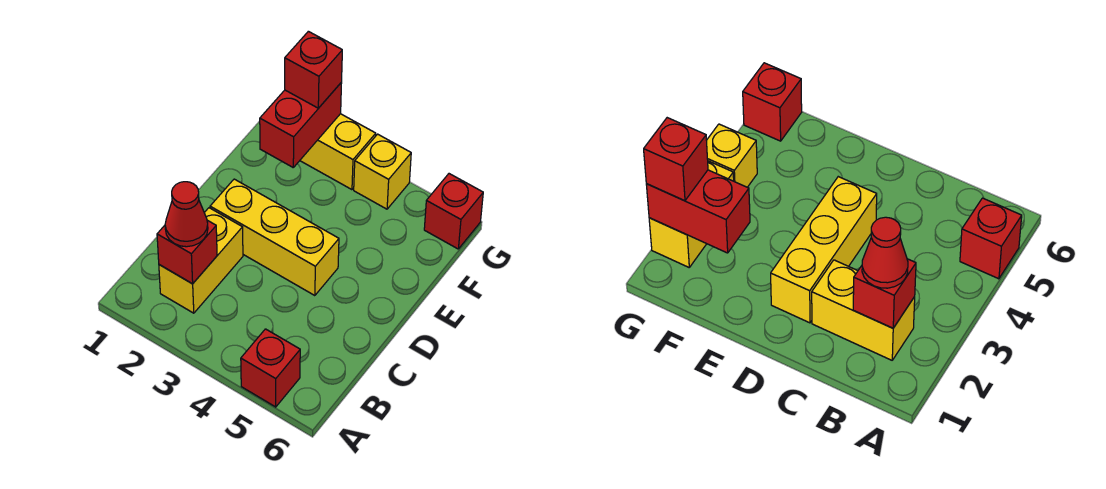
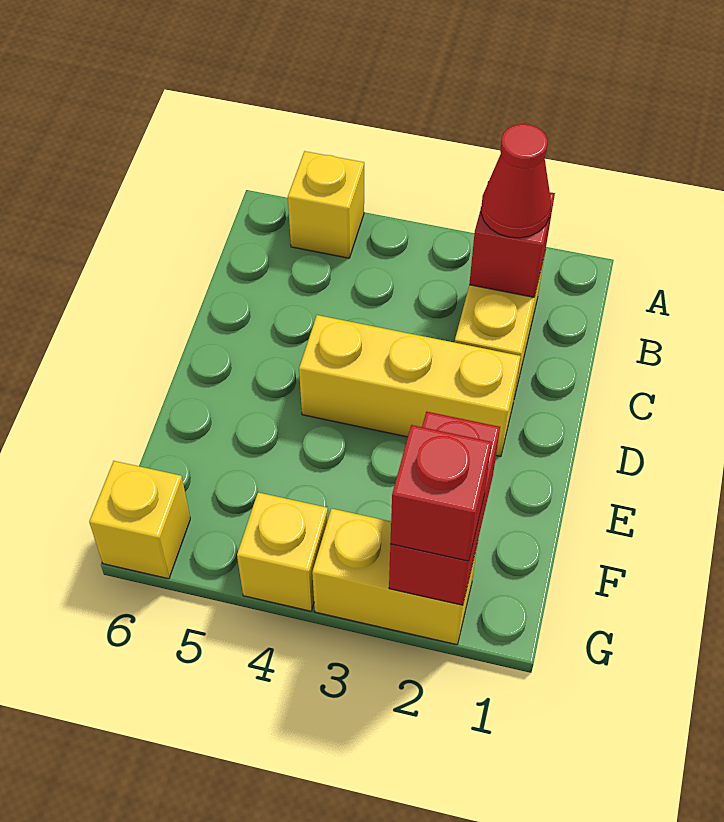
red brick A5 level 1 -> yellow brick A5 level 1
red brick G6 level 1 -> yellow brick G6 level 1

